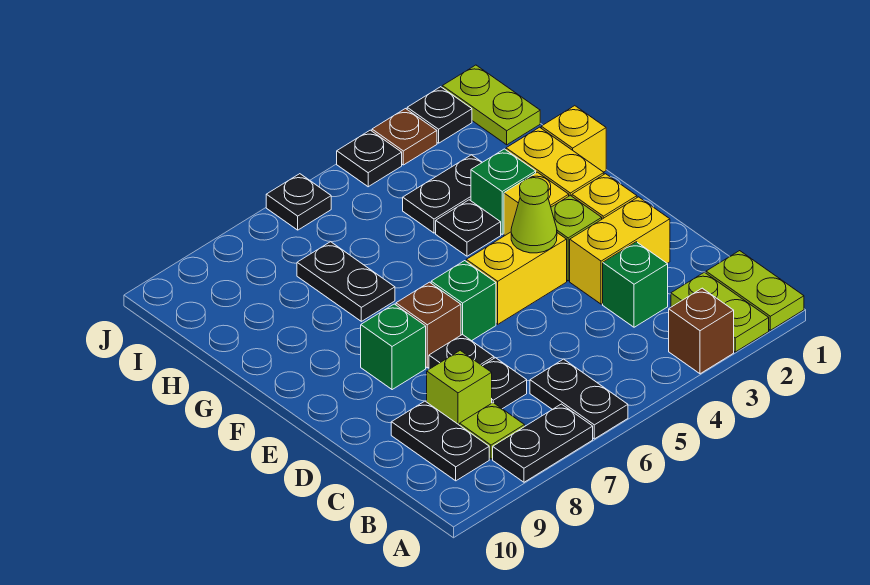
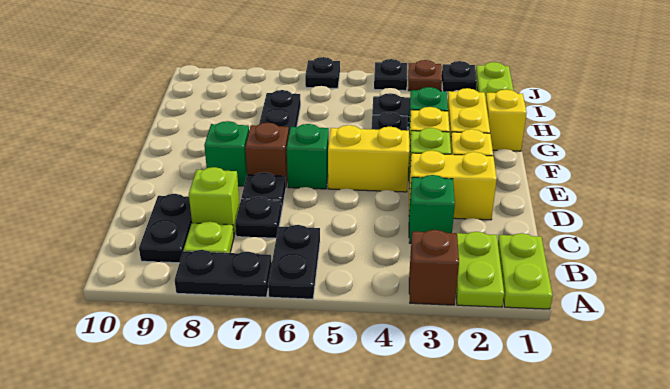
lime cone E4 level 2 -> none

